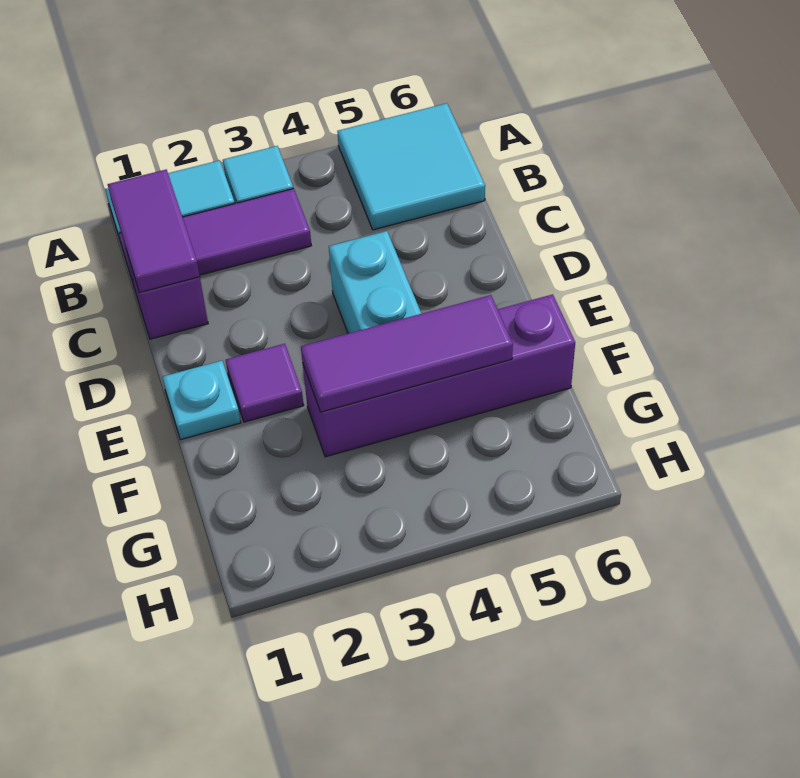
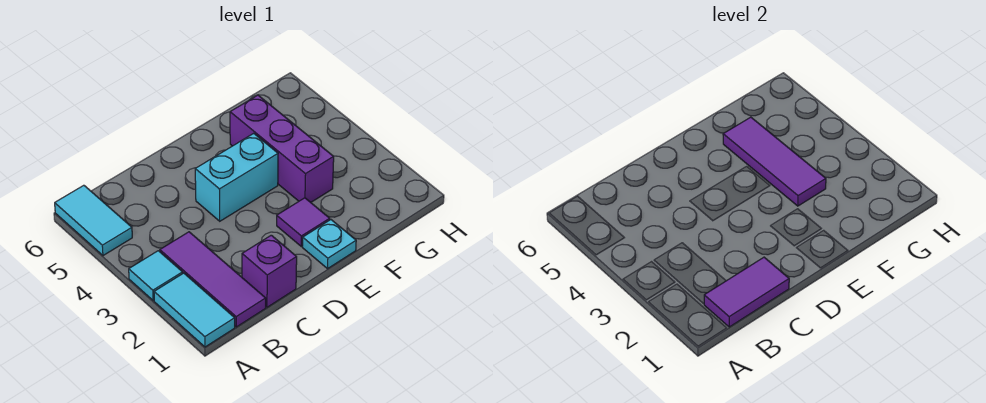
cyan tile A5:B6 level 1 -> cyan tile A5:A6 level 1
purple brick F3:F6 level 1 -> purple brick F3:F5 level 1

